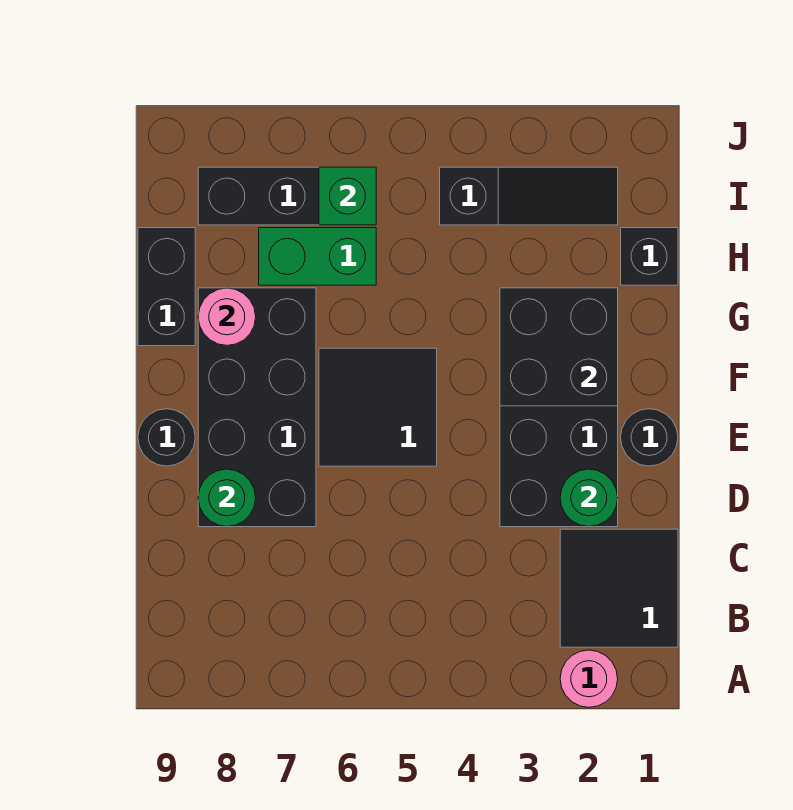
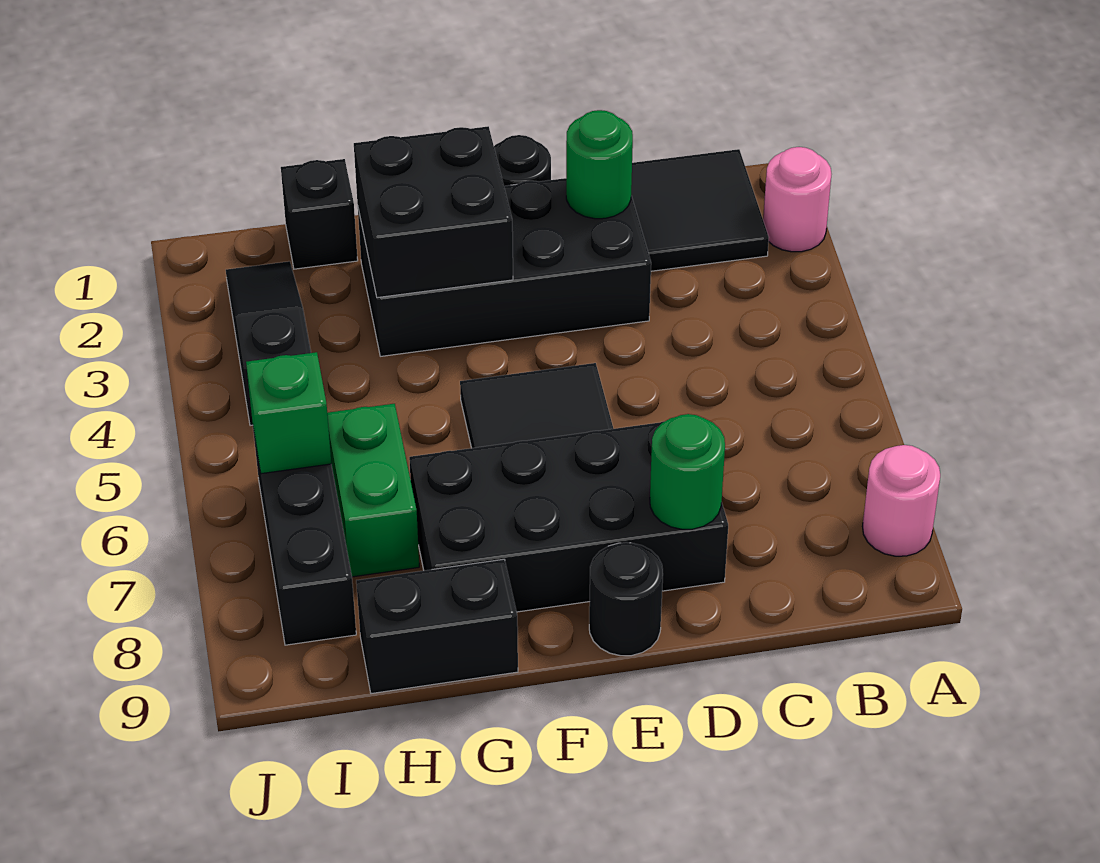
pink round brick G8 level 2 -> pink round brick A8 level 1

